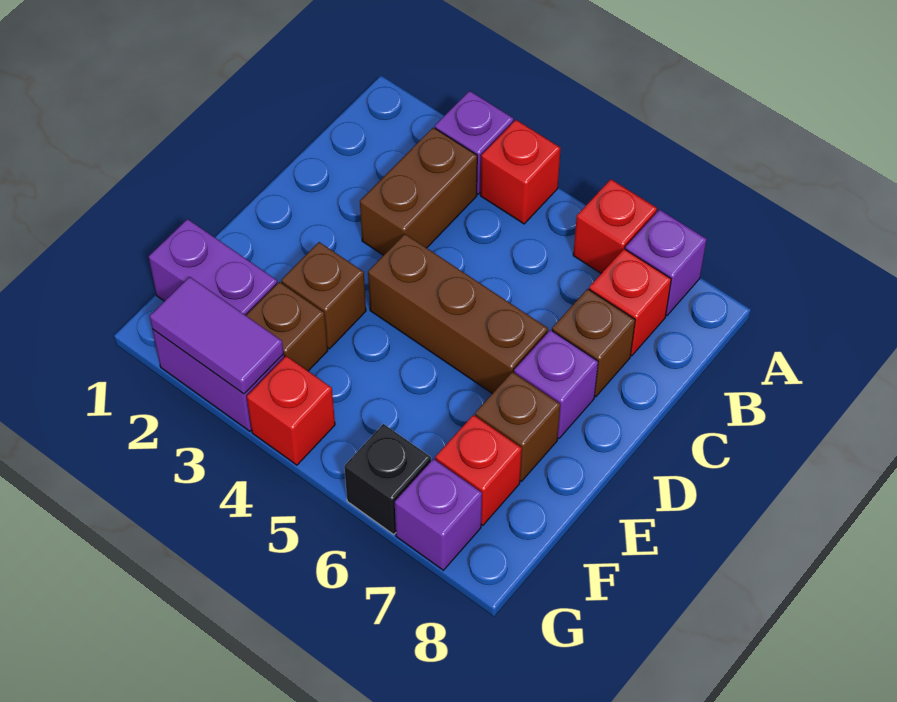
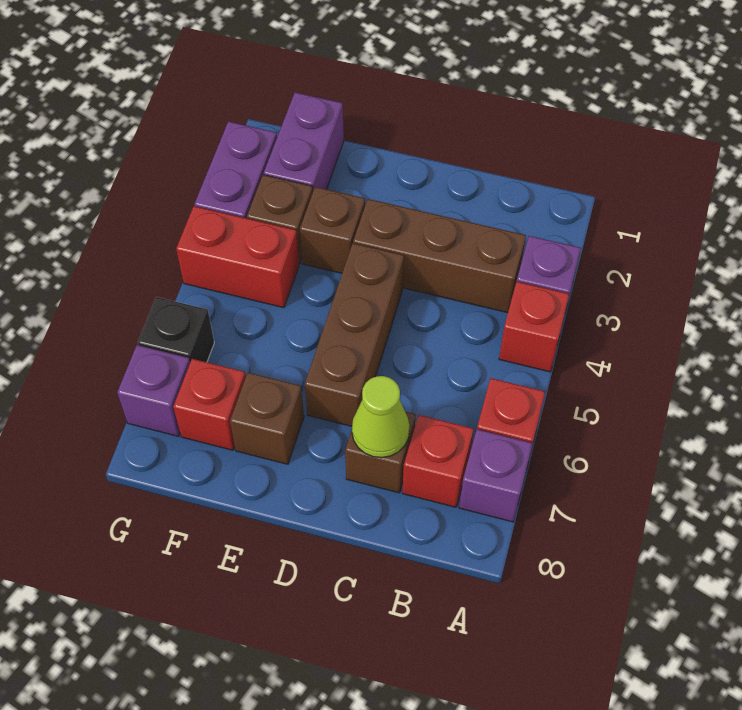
brown brick B3:C3 level 1 -> brown brick B3:D3 level 1
none -> lime cone C7 level 2
purple brick D7 level 1 -> none
purple tile G2:G3 level 2 -> none
red brick G4 level 1 -> red brick F4:G4 level 1

